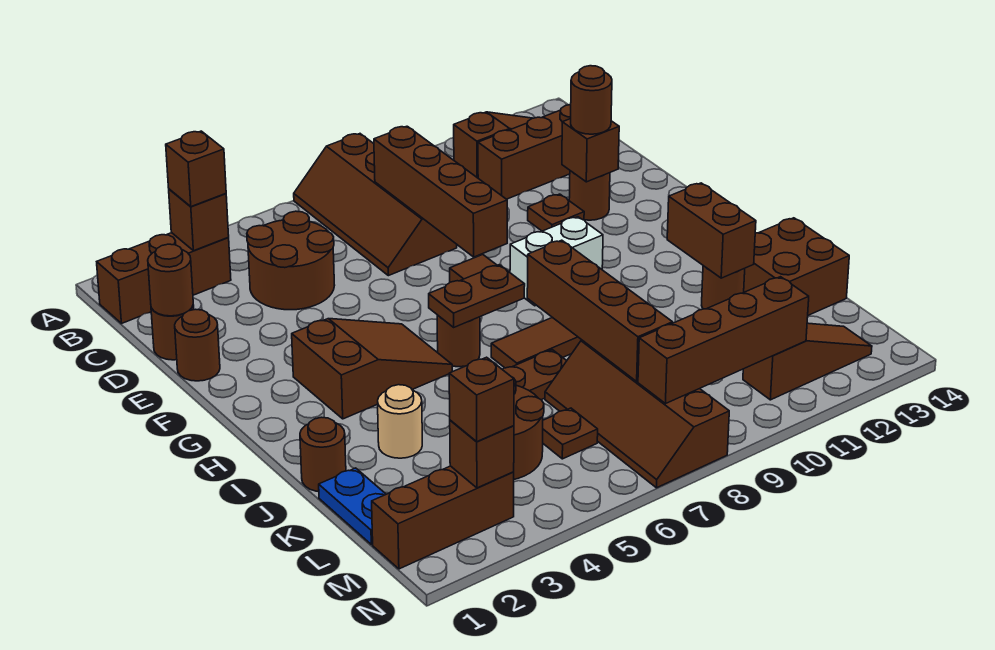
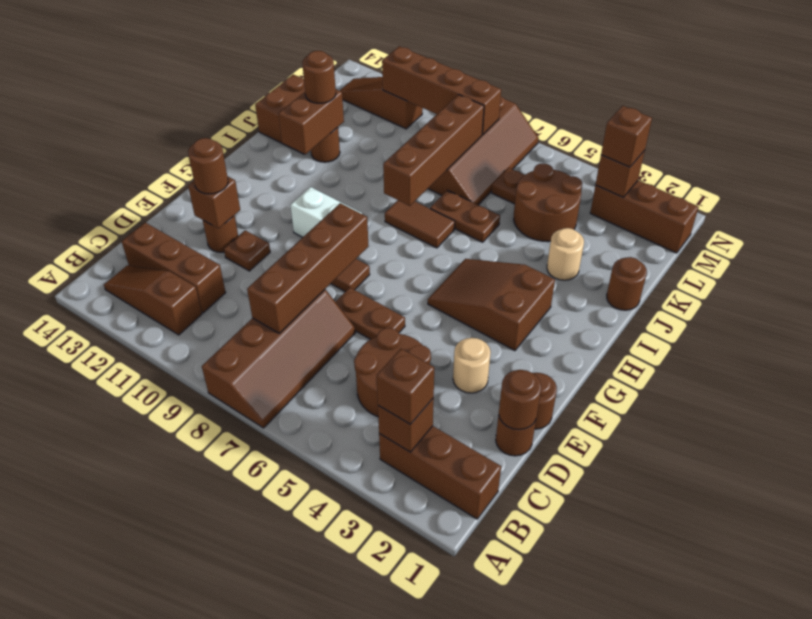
none -> tan round brick E3 level 1
brown round brick H6 level 1 -> brown round brick J12 level 3
brown plate H6:H7 level 2 -> brown plate E6:E7 level 1
blue plate K1:L1 level 1 -> none

